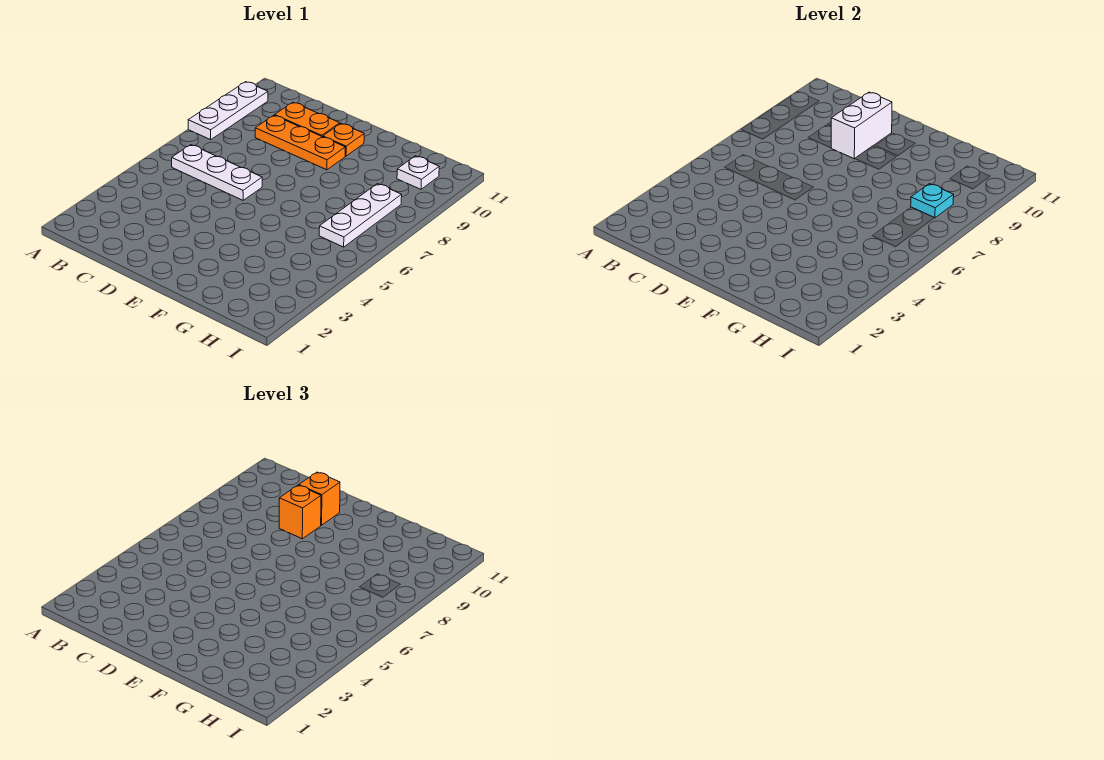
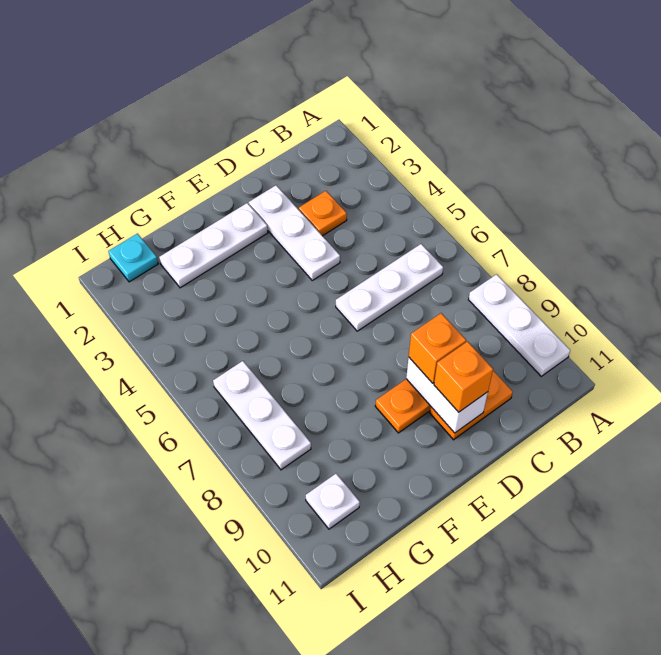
none -> white plate D2:D4 level 1
none -> white plate E2:G2 level 1
orange plate E10 level 1 -> orange plate C3 level 1
cyan plate H8 level 2 -> cyan plate H1 level 1

